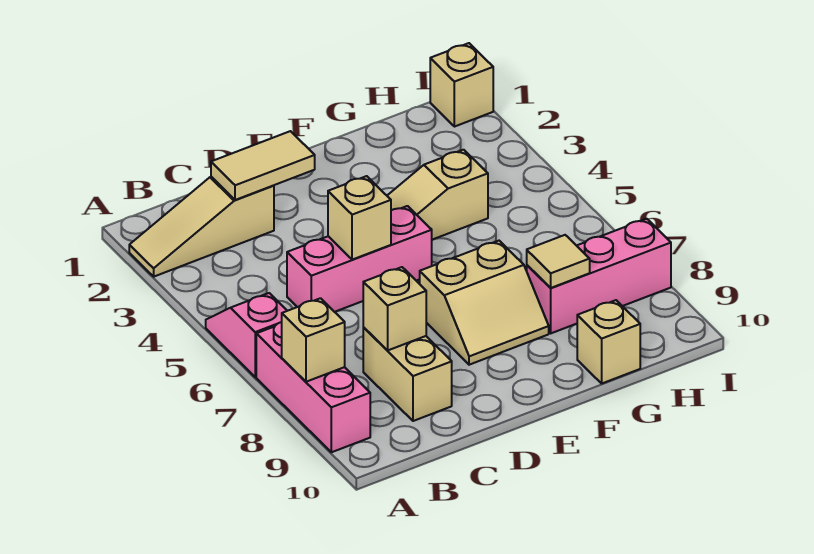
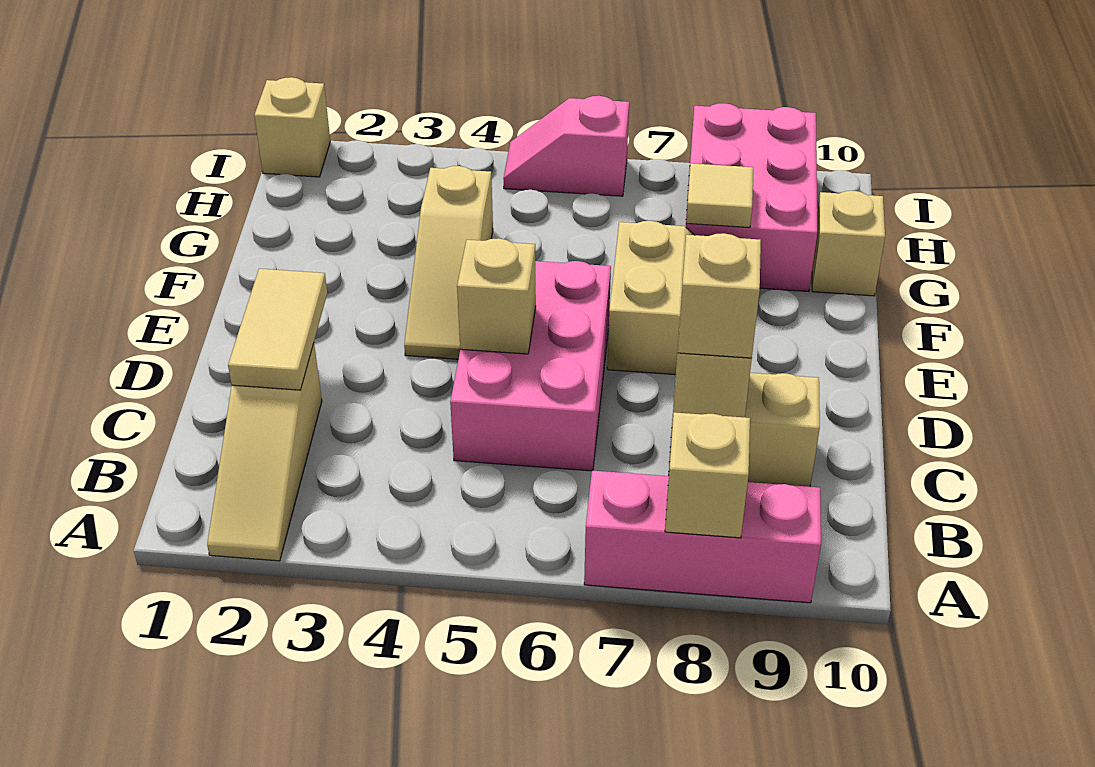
pink slope A5:A6 level 1 top 6 -> pink slope I5:I6 level 1 top 6
pink brick C5:E5 level 1 -> pink brick C5:E6 level 1
none -> tan brick C8 level 3
pink brick G8:I8 level 1 -> pink brick G8:I9 level 1

